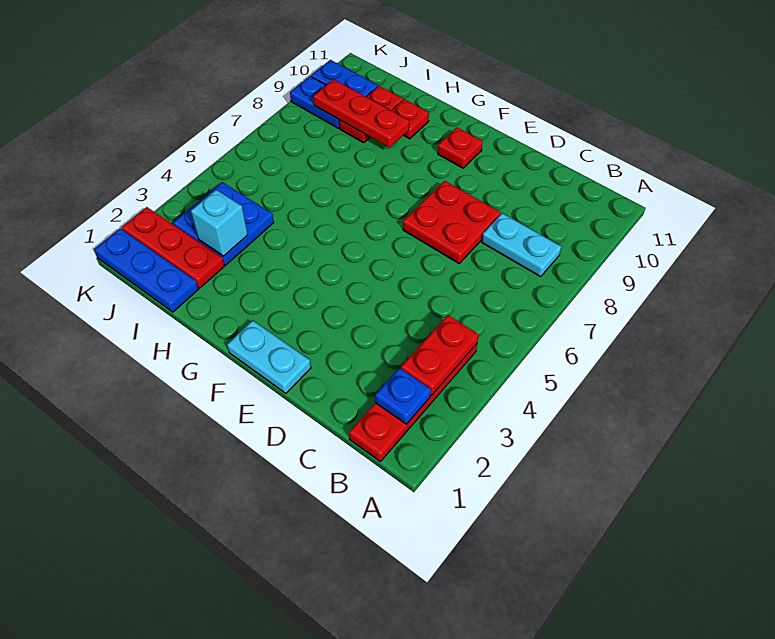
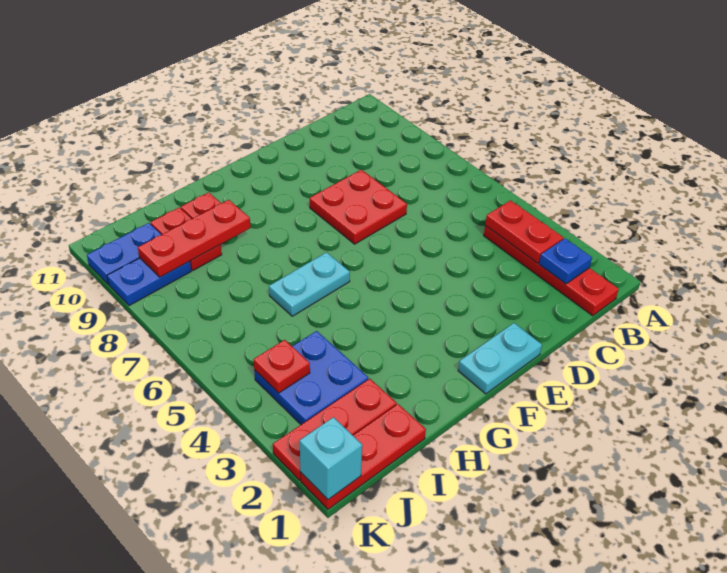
cyan plate B8:C8 level 1 -> cyan plate G6:H6 level 1
red plate F10 level 1 -> red plate J4 level 2
blue plate I1:K1 level 1 -> red plate I1:K1 level 1
cyan brick I3 level 2 -> cyan brick K1 level 2

